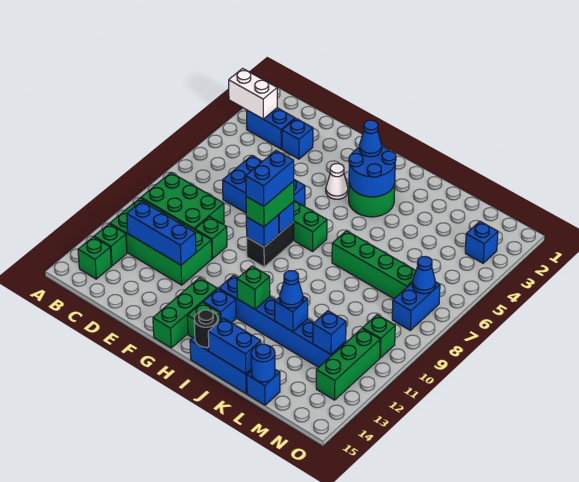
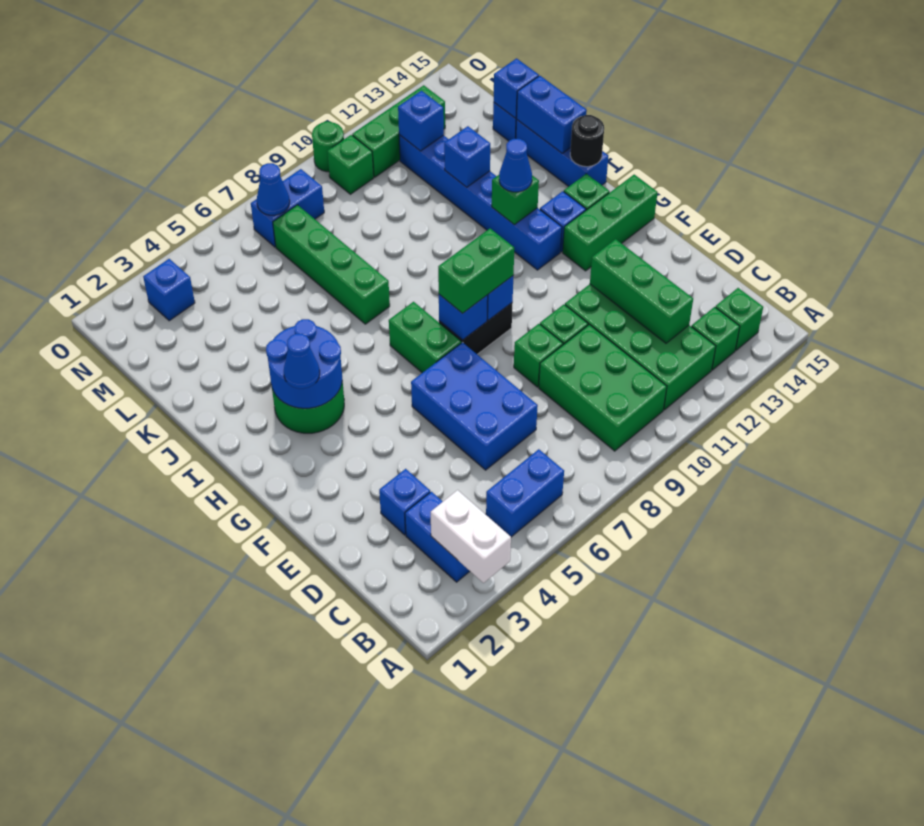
blue brick C12:E12 level 2 -> green brick C12:E12 level 2
none -> green brick E9 level 1
white cone G4 level 1 -> none
blue brick G8:G9 level 4 -> blue brick B5:B6 level 1
blue cone K12 level 3 -> blue cone I12 level 3
blue round brick L15 level 2 -> blue brick L15 level 2
none -> green round brick O10 level 1

